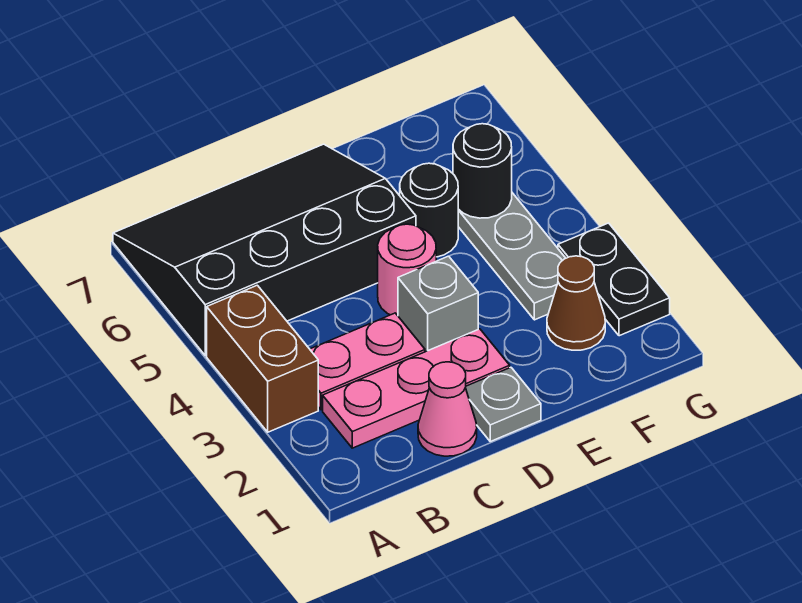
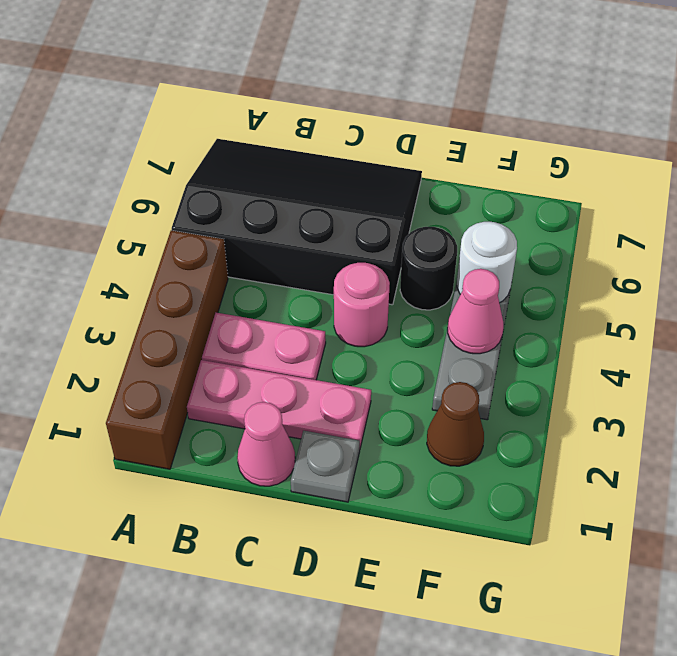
brown brick A3:A4 level 1 -> brown brick A1:A4 level 1
grey brick D3 level 1 -> none
none -> pink cone F4 level 2
black round brick F5 level 2 -> white round brick F5 level 2
black plate G2:G3 level 1 -> none

